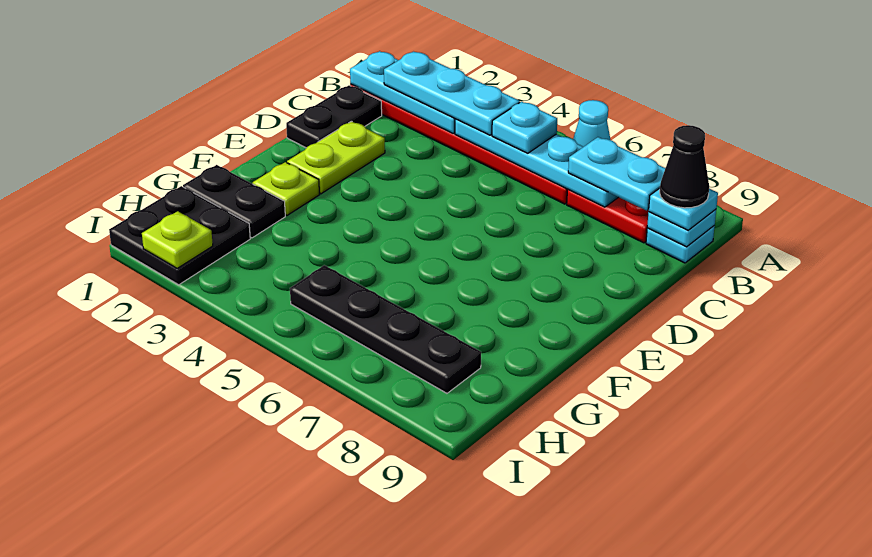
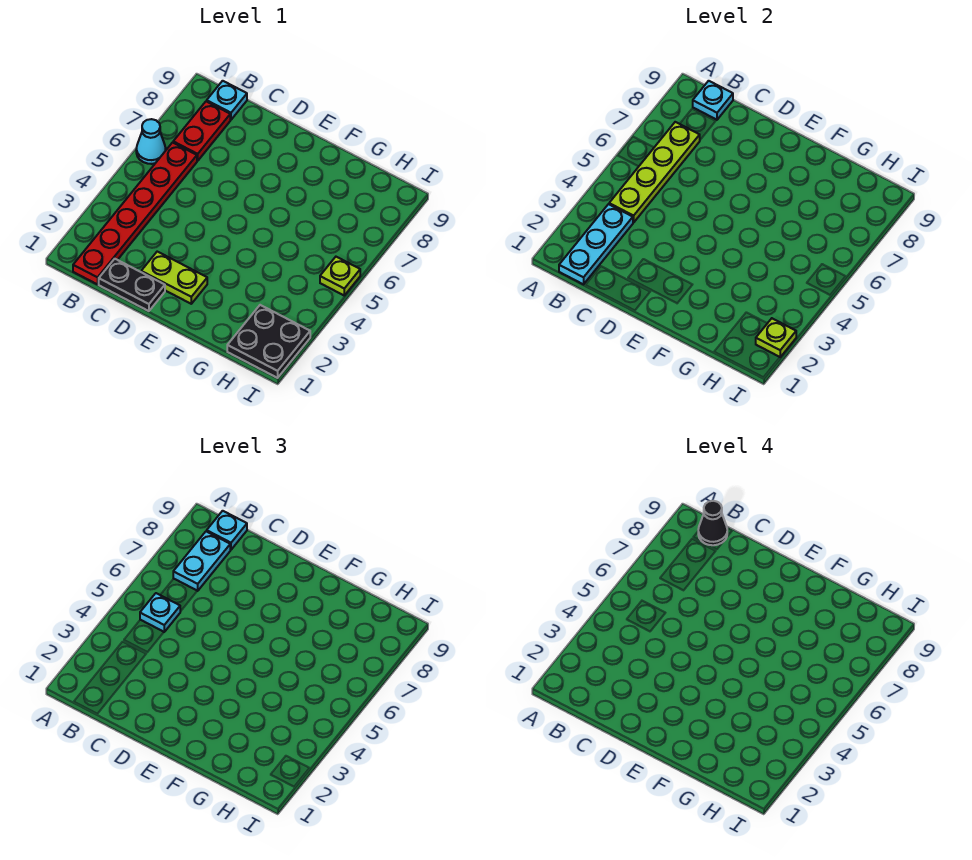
cyan plate B2:B4 level 3 -> none
cyan plate B4:B7 level 2 -> lime plate B4:B7 level 2
lime plate F2 level 1 -> lime plate I5 level 1
black plate G1:G2 level 1 -> none
black plate H5:H8 level 1 -> none

